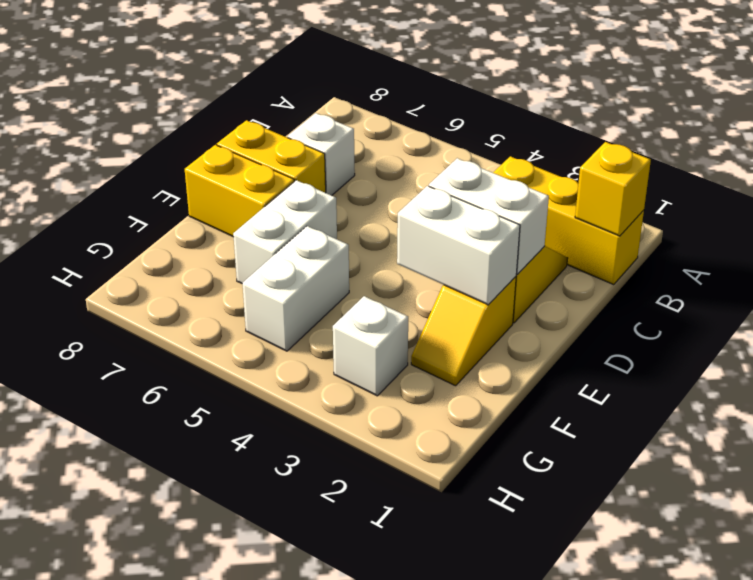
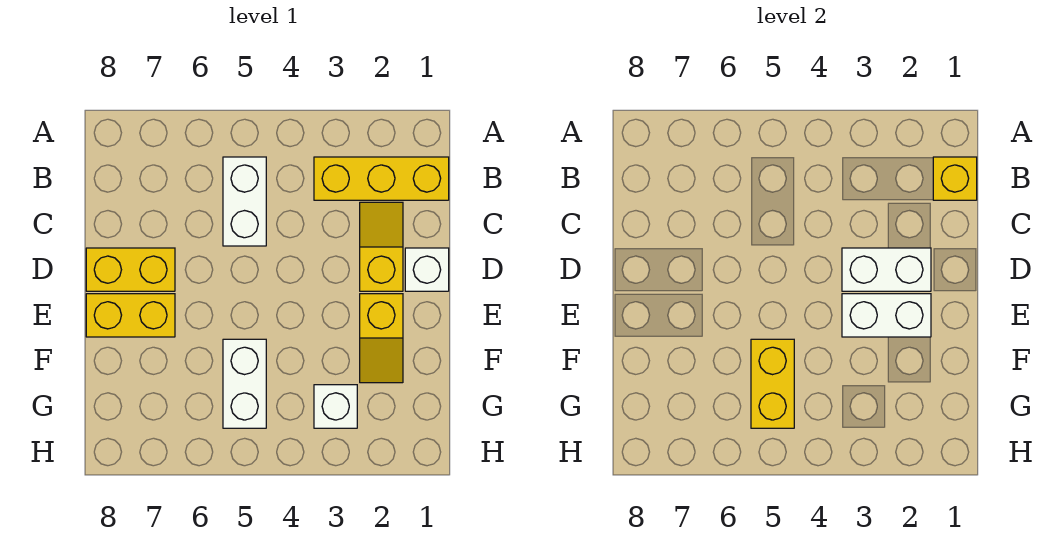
white brick C7 level 1 -> white brick D1 level 1
white brick E6:F6 level 1 -> white brick B5:C5 level 1
none -> yellow brick F5:G5 level 2

